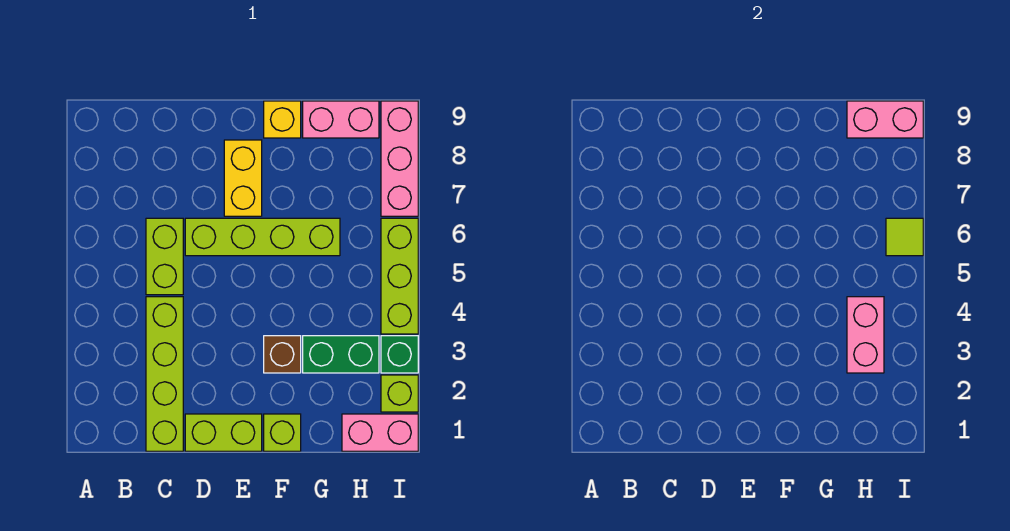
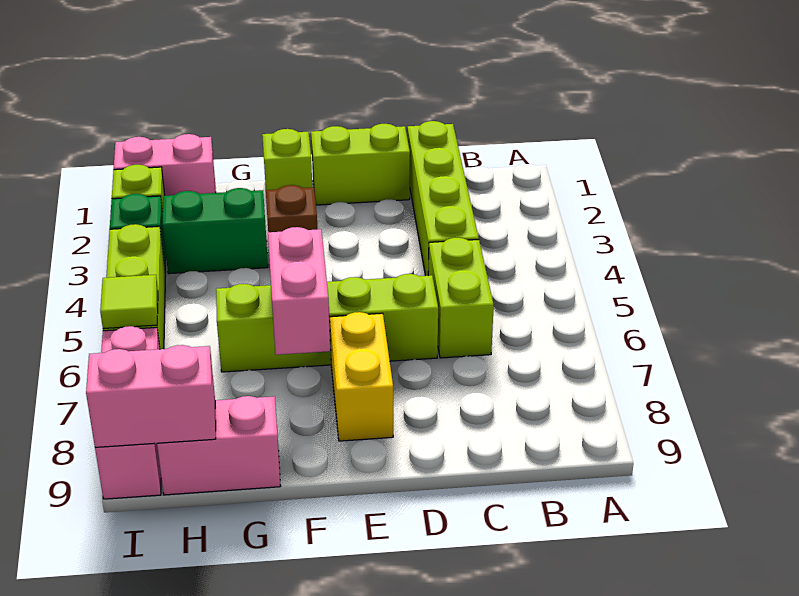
yellow brick F9 level 1 -> none
pink brick H3:H4 level 2 -> pink brick F6:F7 level 2

